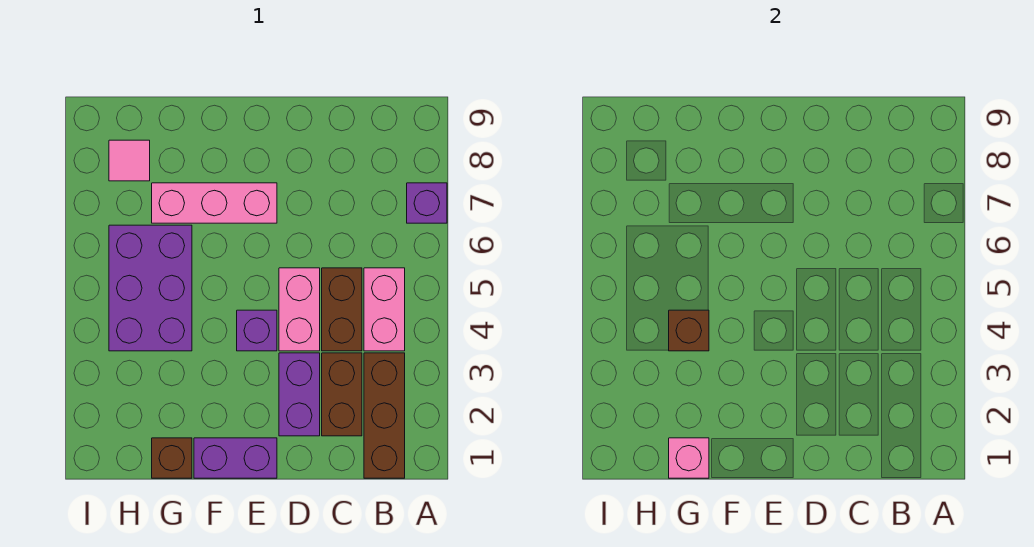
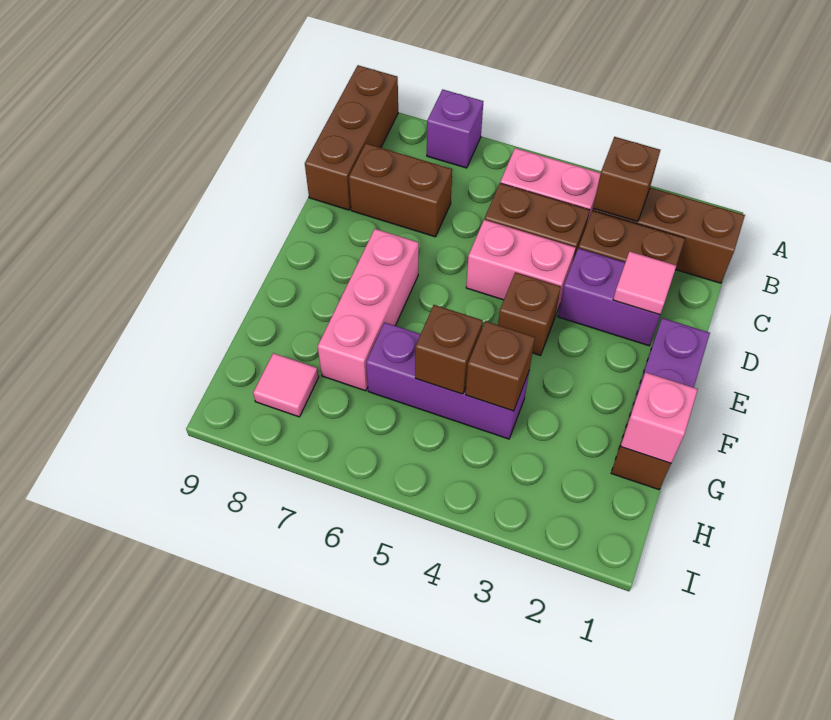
none -> brown brick A9:C9 level 1
none -> brown brick B3 level 2
none -> brown brick C7:C8 level 1
none -> pink tile D2 level 2
purple brick E4 level 1 -> brown brick E4 level 1
purple brick G4:H6 level 1 -> purple brick G4:G6 level 1
none -> brown brick G5 level 2

